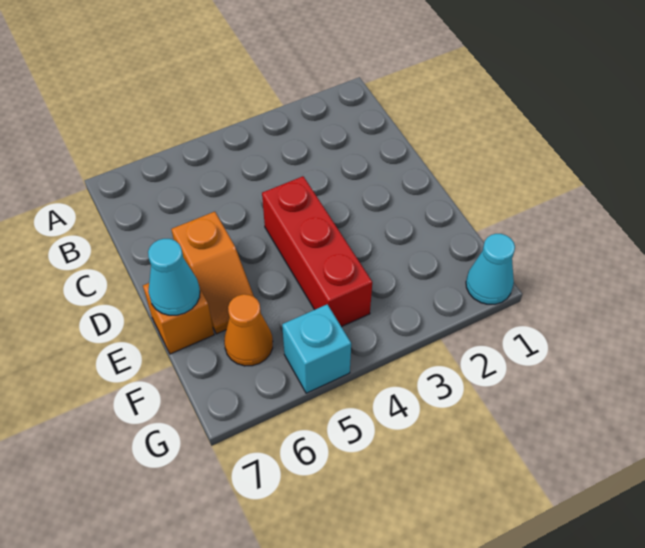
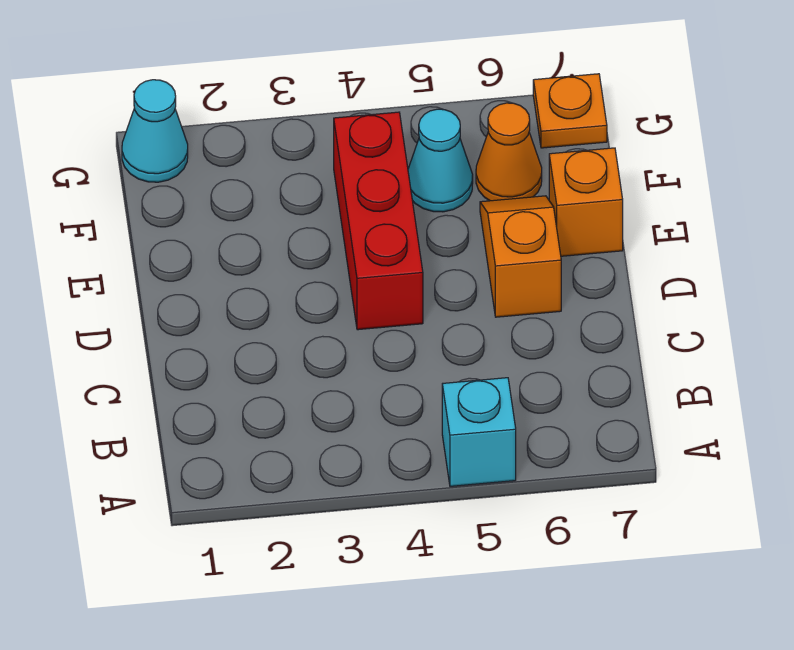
cyan cone E7 level 2 -> cyan cone F5 level 1
cyan brick G5 level 1 -> cyan brick A5 level 1
none -> orange plate G7 level 1

